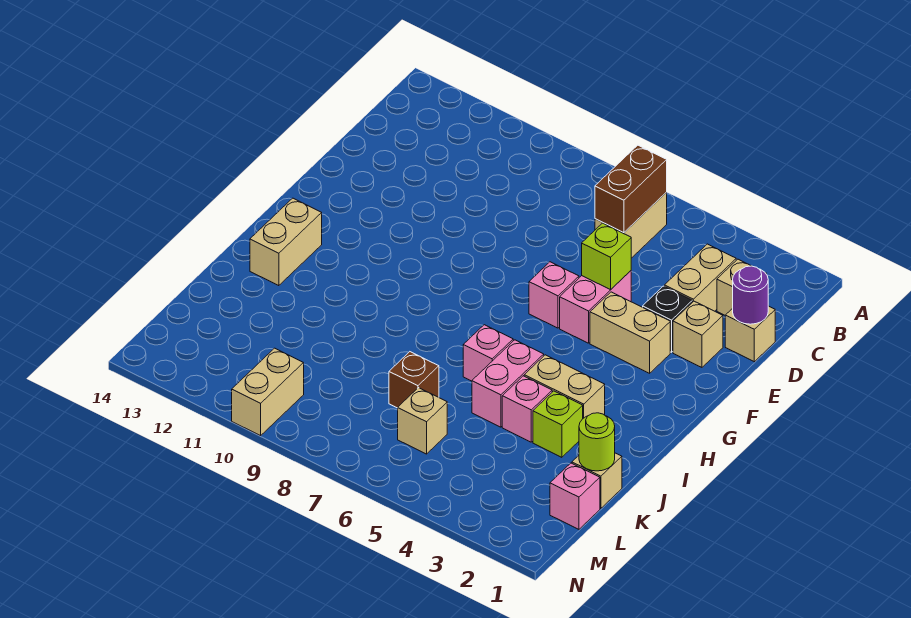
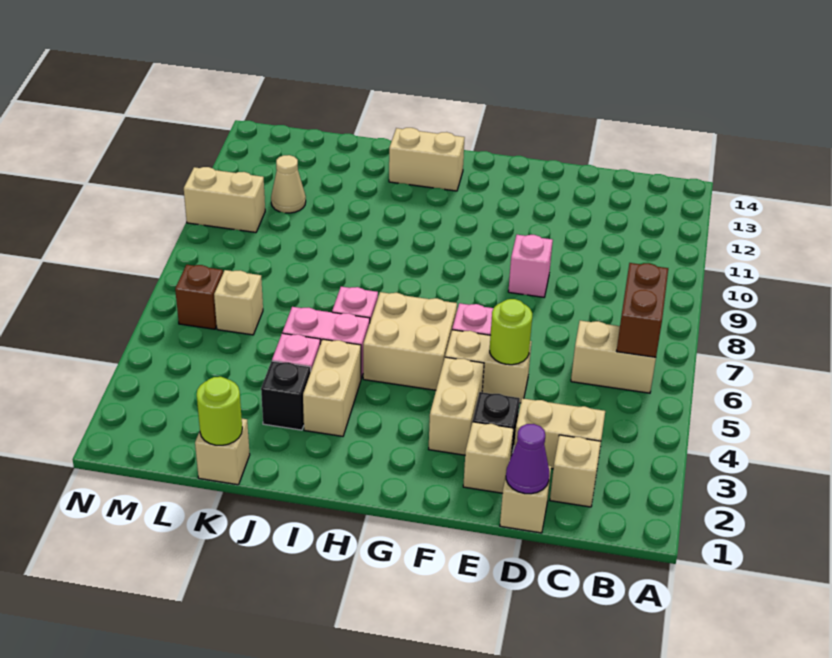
brown brick B6:C6 level 2 -> brown brick B6:B7 level 2
purple round brick D1 level 2 -> purple cone D1 level 2
pink brick E5:F5 level 1 -> tan brick E5:F5 level 1
lime brick E5 level 2 -> lime round brick E5 level 2
none -> tan brick G5:H6 level 1
lime brick J3 level 1 -> black brick J3 level 1
brown brick K7 level 1 -> brown brick M6 level 1
pink brick L1 level 1 -> pink brick E9 level 1
none -> tan cone L11 level 1

